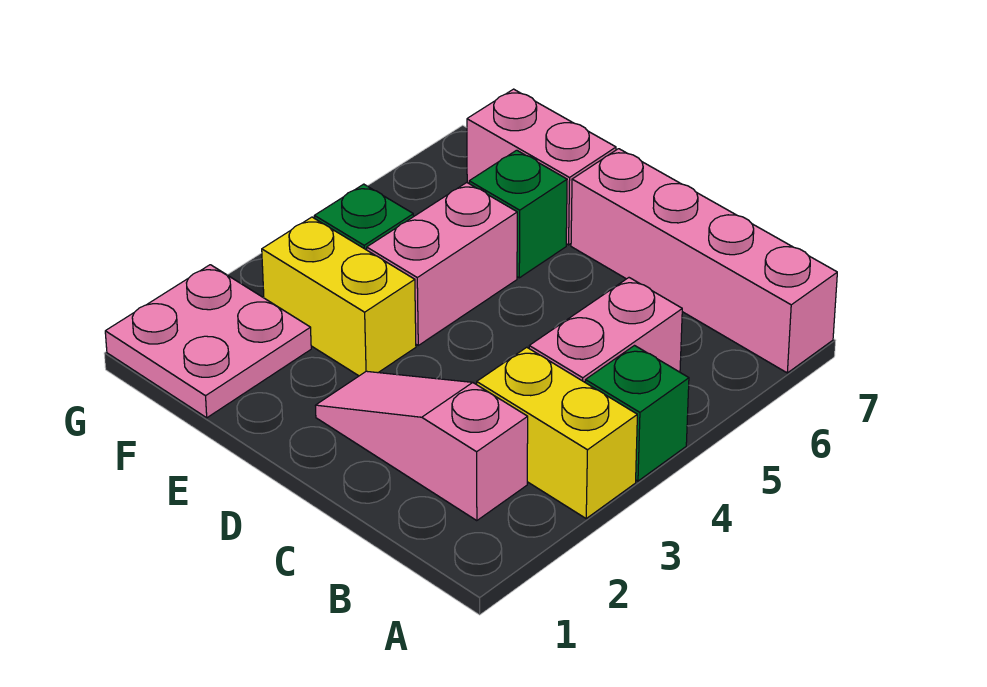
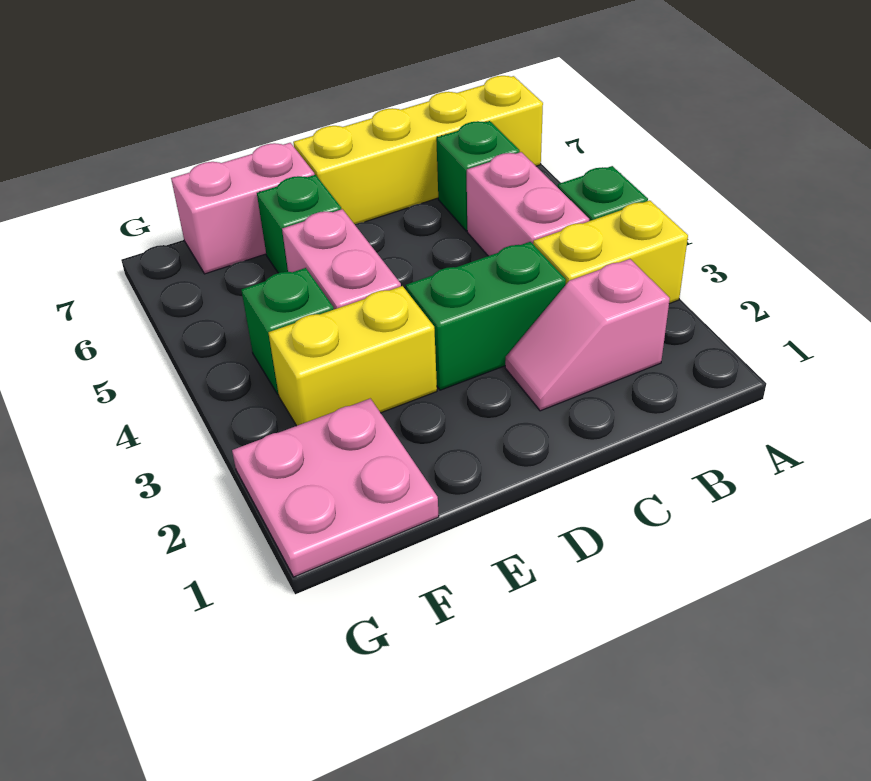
pink brick A7:D7 level 1 -> yellow brick A7:D7 level 1
pink slope B2:D2 level 1 top B -> pink slope B2:C2 level 1 top B
none -> green brick B6 level 1
none -> green brick C3:D3 level 1

